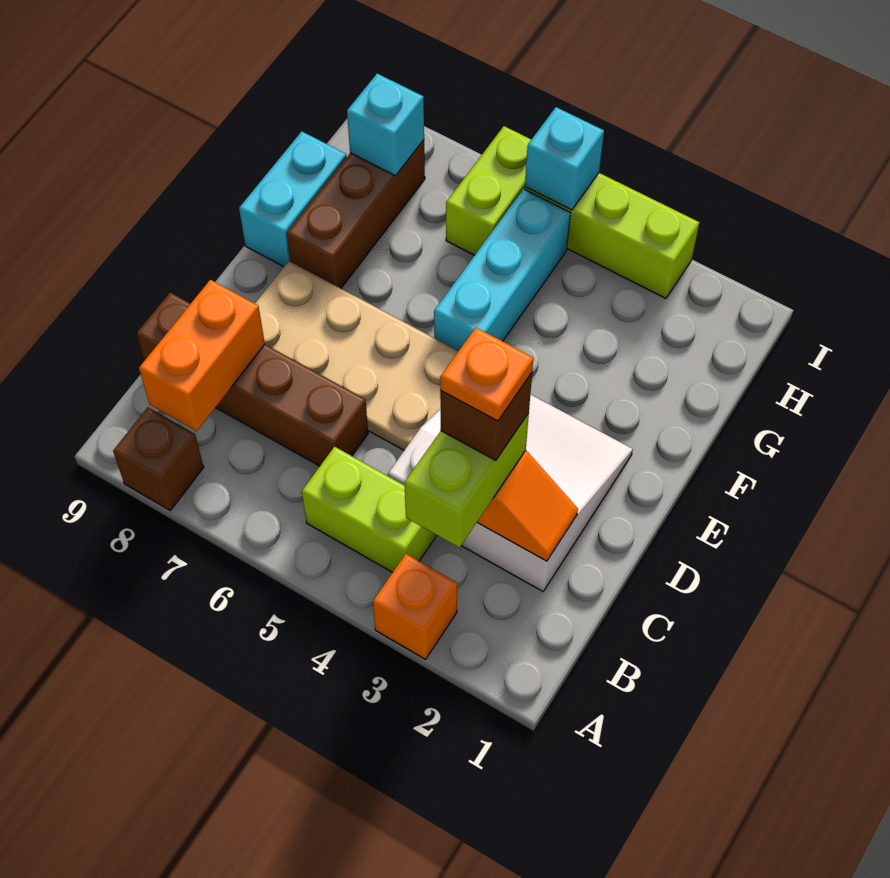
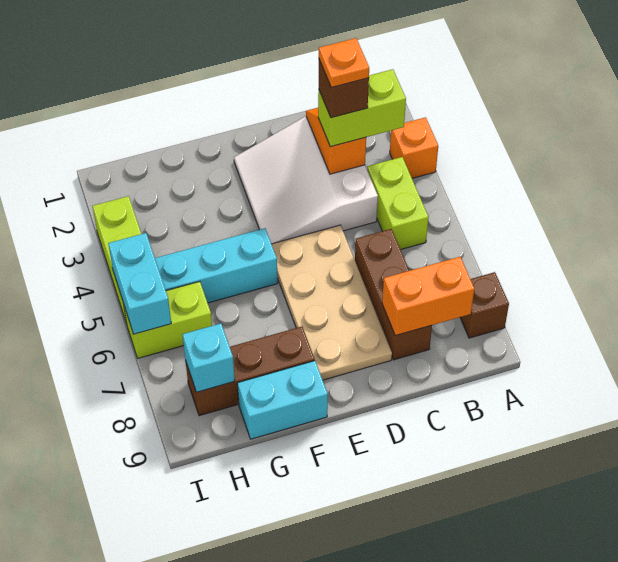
brown brick C6:C9 level 1 -> brown brick C6:C8 level 1
cyan brick I5 level 2 -> cyan brick I5:I6 level 2

